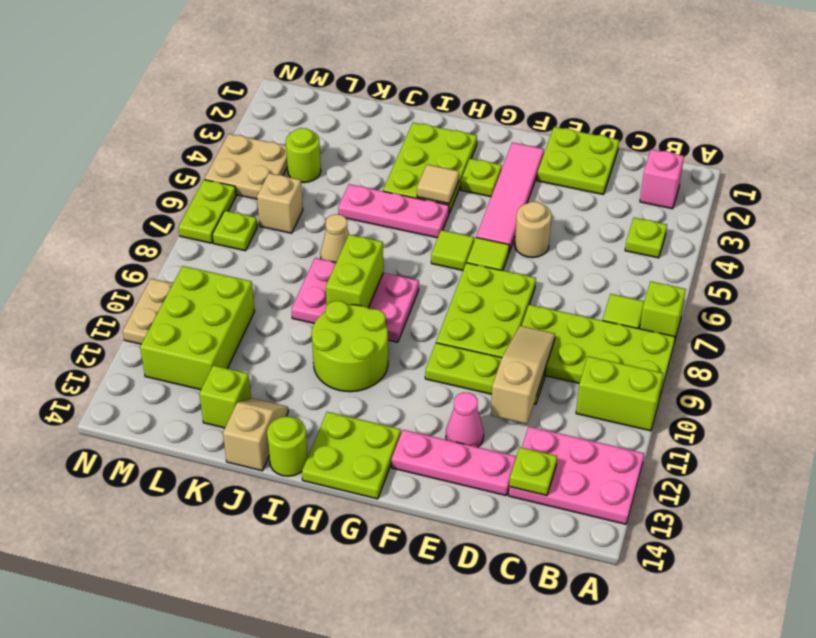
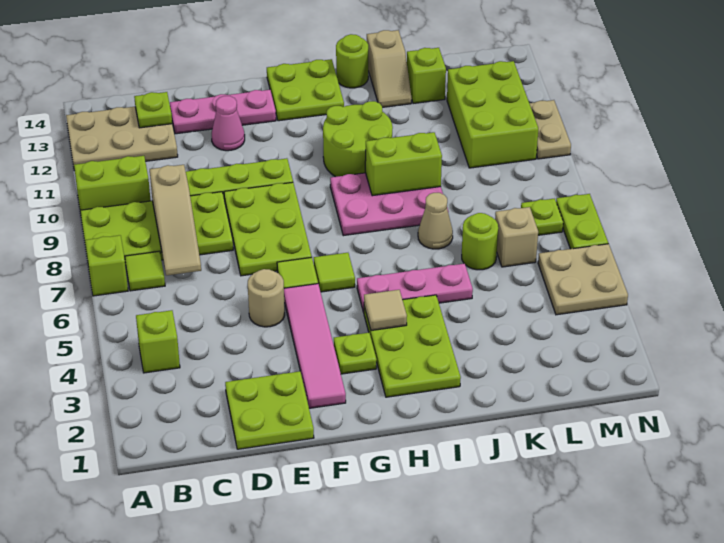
pink plate A12:C13 level 1 -> tan plate A12:C13 level 1
pink brick B2 level 1 -> none
lime plate B4 level 1 -> lime brick B4 level 1
tan slope D9:D11 level 2 top 11 -> tan slope C7:C9 level 2 top 9
lime brick I8:I9 level 2 -> lime brick I9:J9 level 2
lime round brick L4 level 1 -> lime round brick K6 level 1

